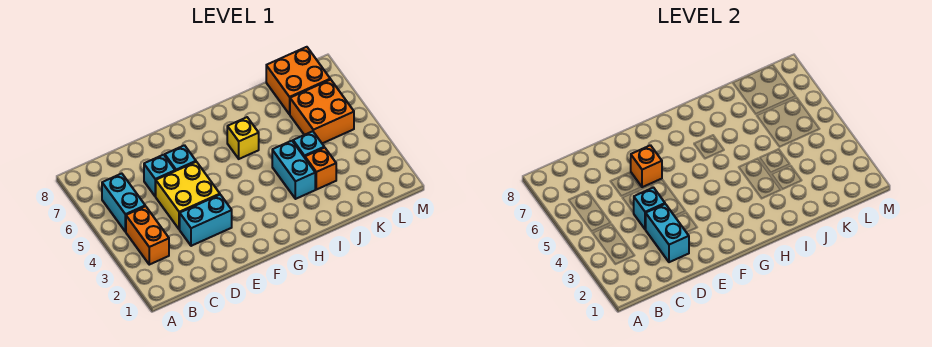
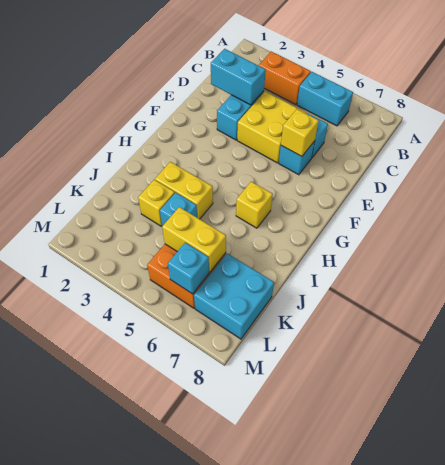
cyan brick D4 level 2 -> cyan brick L6 level 2
orange brick E6 level 2 -> yellow brick E6 level 2
cyan brick I3:I4 level 1 -> yellow brick I3:I4 level 1
orange brick J3 level 1 -> yellow brick J3 level 1
none -> yellow brick K5:K6 level 2
orange brick K7:L8 level 1 -> cyan brick K7:L8 level 1

